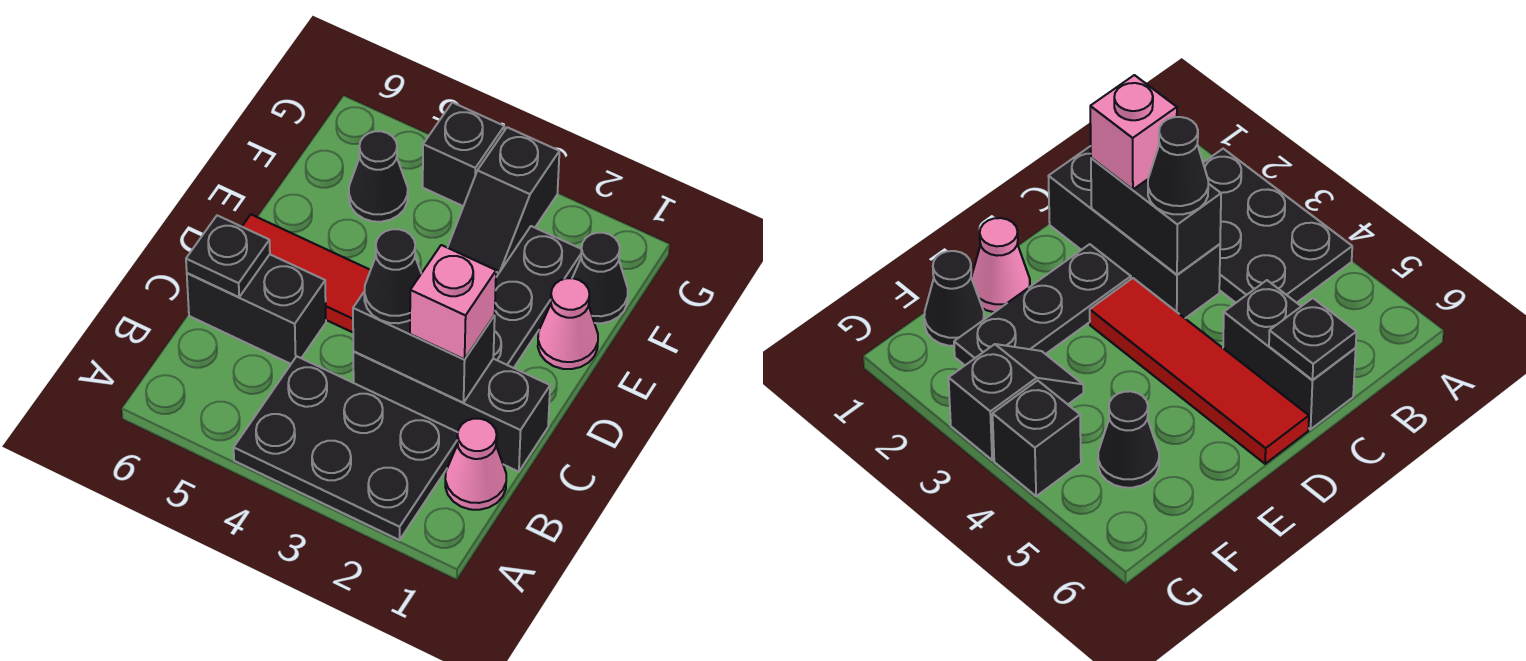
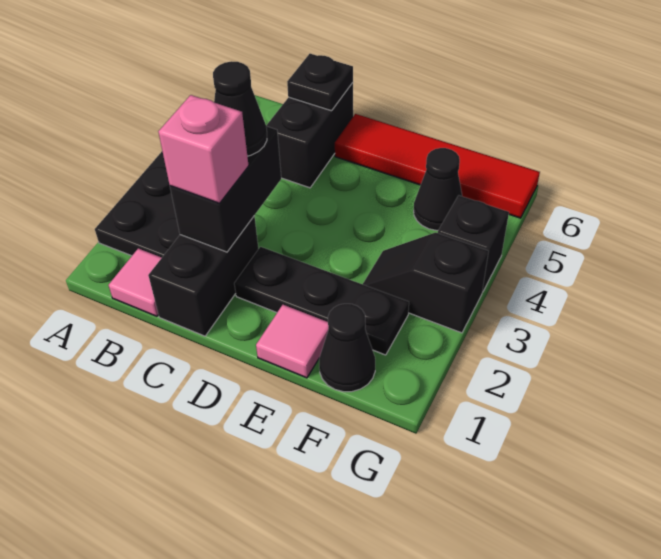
pink cone B1 level 1 -> pink tile B1 level 1
black brick C1:C3 level 1 -> black brick C1:C2 level 1
red tile D3:D6 level 1 -> red tile D6:G6 level 1
pink cone E1 level 1 -> pink tile E1 level 1

